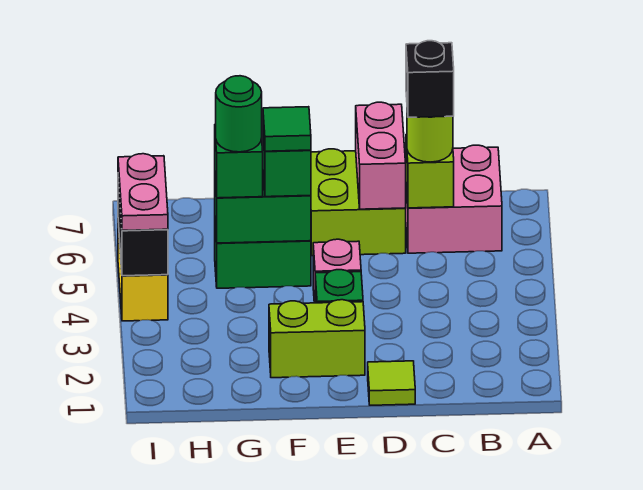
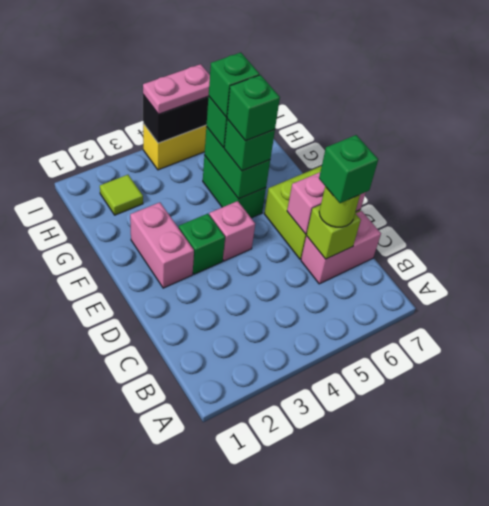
pink brick B6:C7 level 1 -> pink brick C6:C7 level 1
black brick C6 level 4 -> green brick C6 level 4
lime tile D1 level 1 -> lime tile H2 level 1
lime brick E2:F2 level 1 -> pink brick E2:F2 level 1
green tile F5 level 4 -> green brick F5 level 4
green round brick G5 level 4 -> green brick G5 level 4

